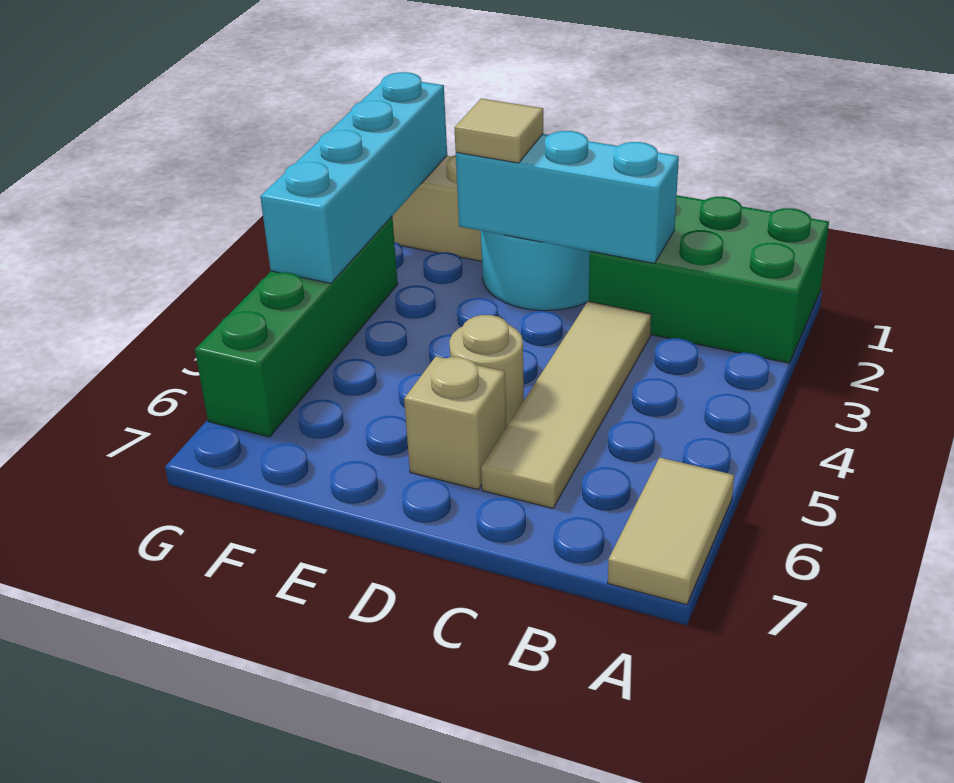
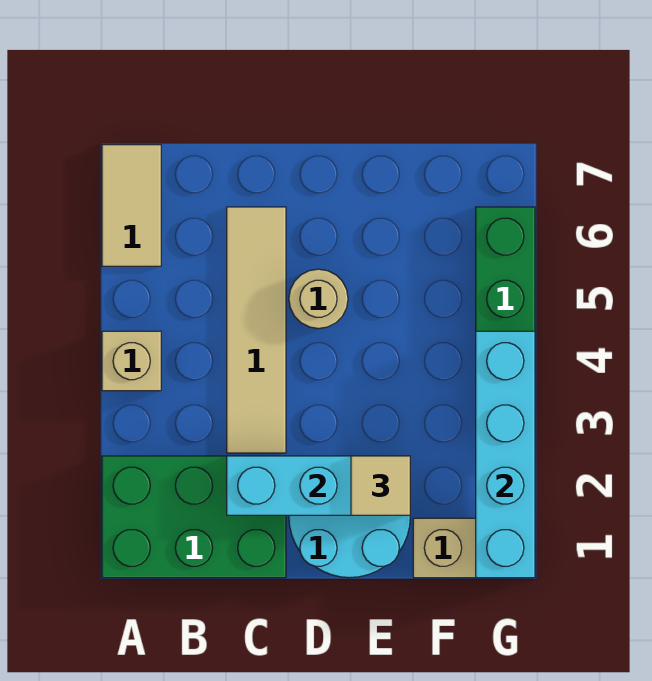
tan brick D6 level 1 -> tan brick A4 level 1

